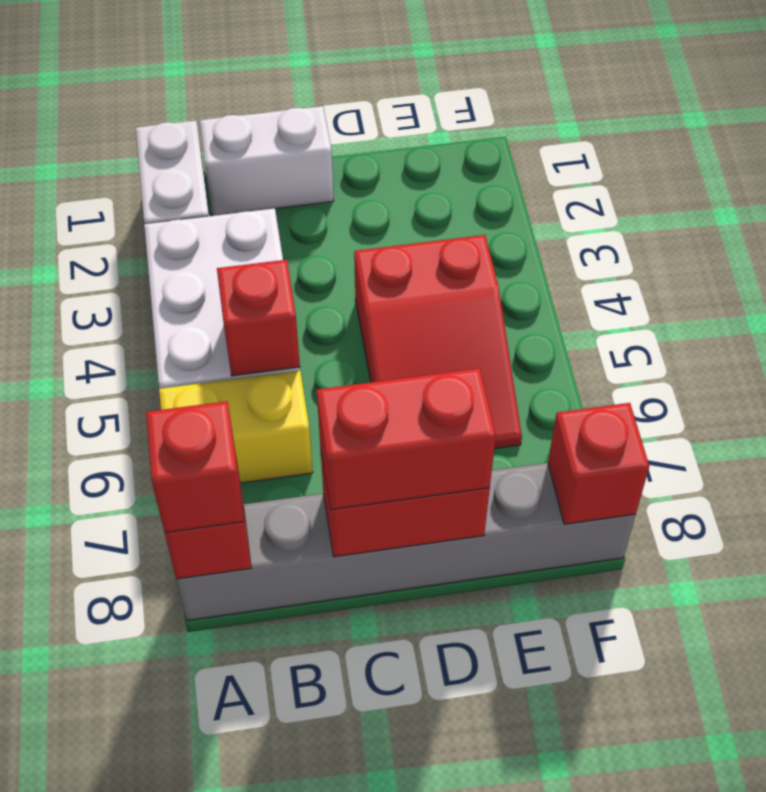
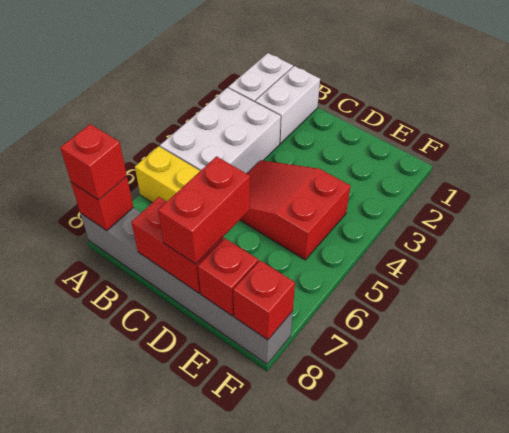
white brick B1:C1 level 1 -> white brick B1:B2 level 1
red brick B5 level 2 -> red brick E8 level 2
red brick C8:D8 level 3 -> red brick D7:D8 level 3
red slope D4:E6 level 1 top 4 -> red slope C4:E5 level 1 top E

